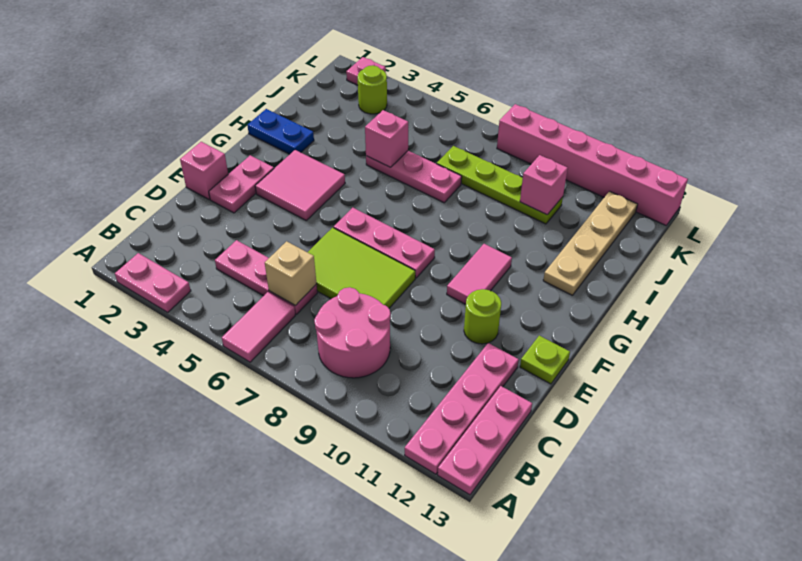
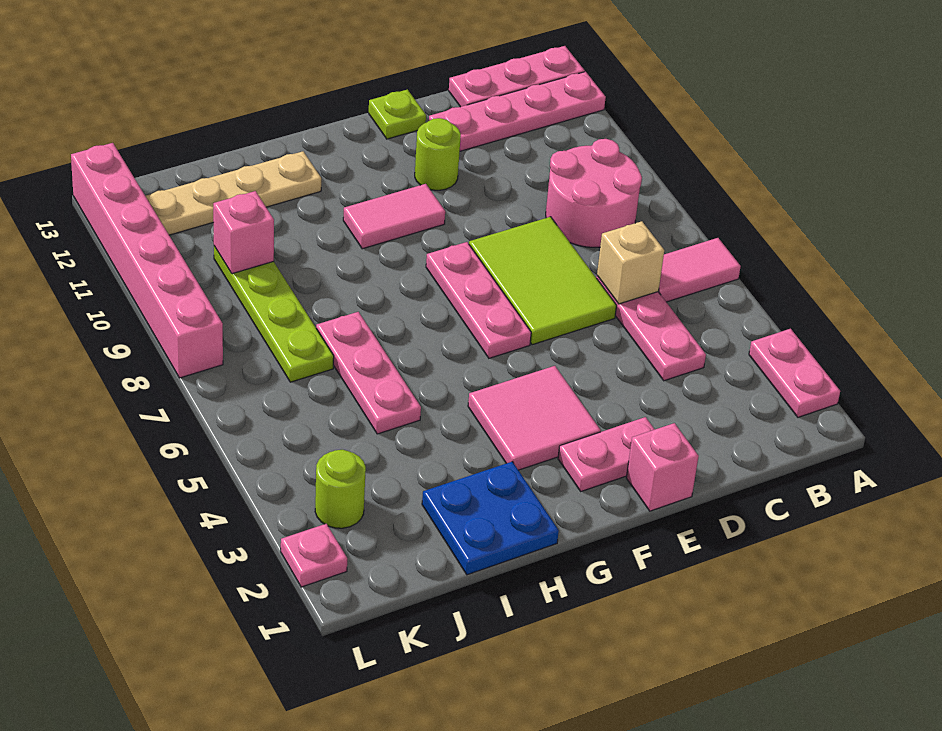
blue plate H1:H2 level 1 -> blue plate H1:I2 level 1
pink brick I5 level 2 -> none

